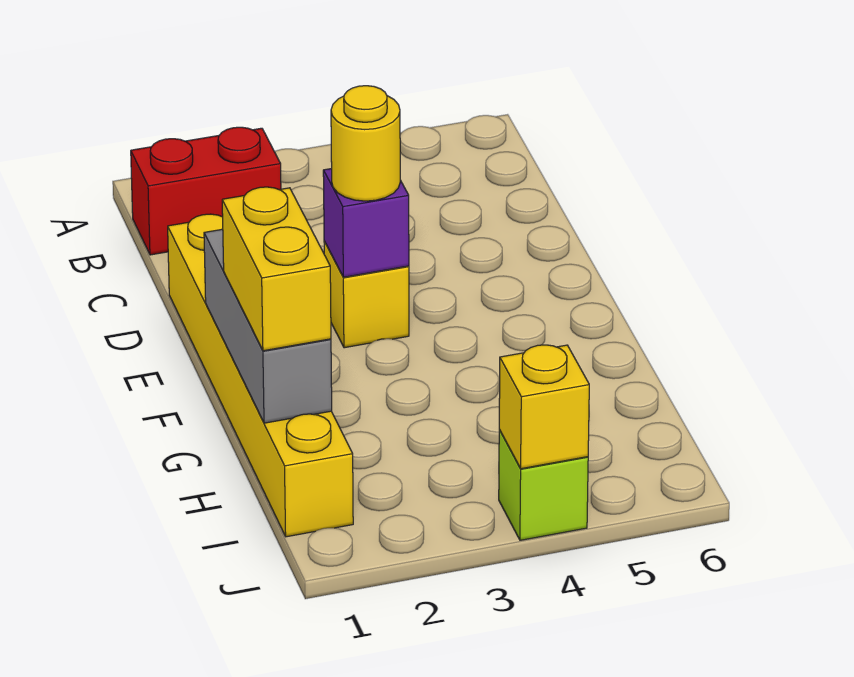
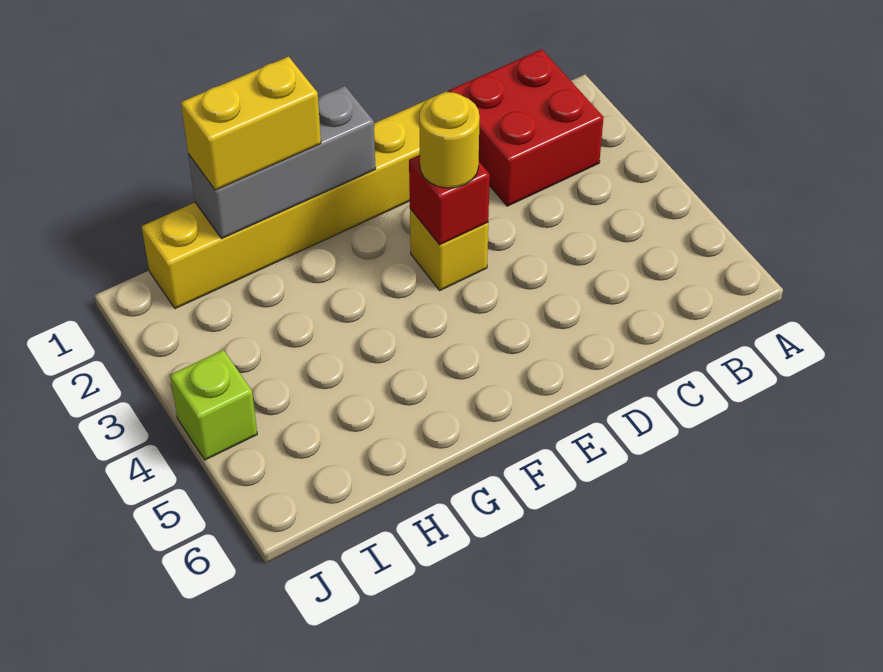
red brick B1:B2 level 1 -> red brick B1:C2 level 1
purple brick E3 level 2 -> red brick E3 level 2
yellow brick J4 level 2 -> none

